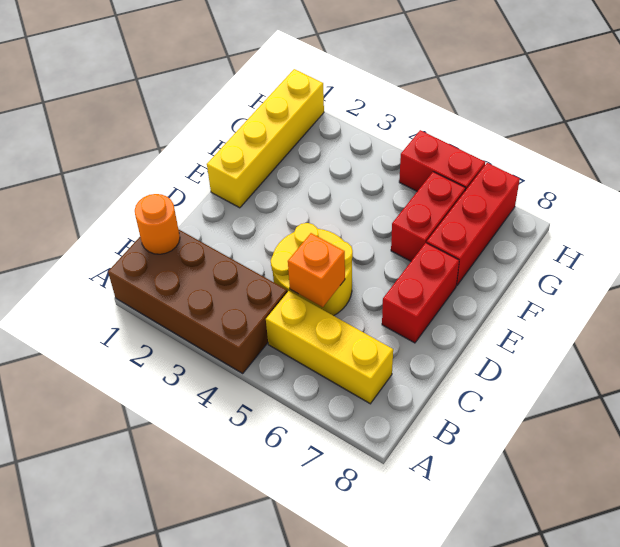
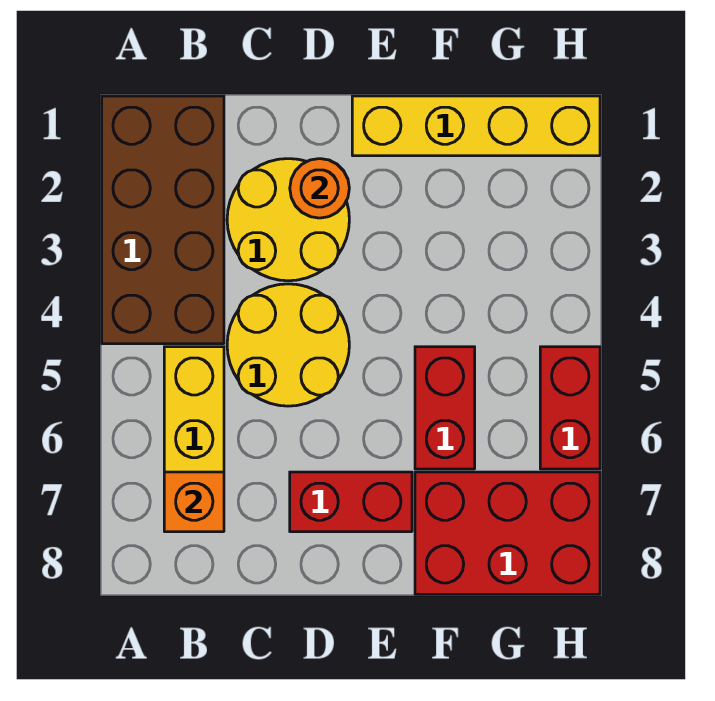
orange round brick B1 level 2 -> orange round brick D2 level 2
none -> yellow round brick C2:D3 level 1
orange brick C5 level 2 -> orange brick B7 level 2
red brick F6:G6 level 1 -> red brick F5:F6 level 1
red brick F7:H7 level 1 -> red brick F7:H8 level 1

